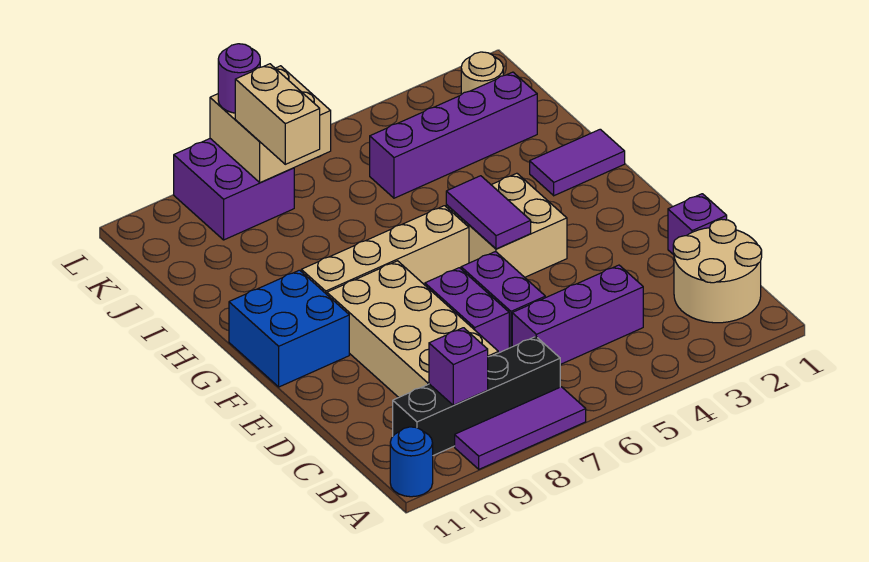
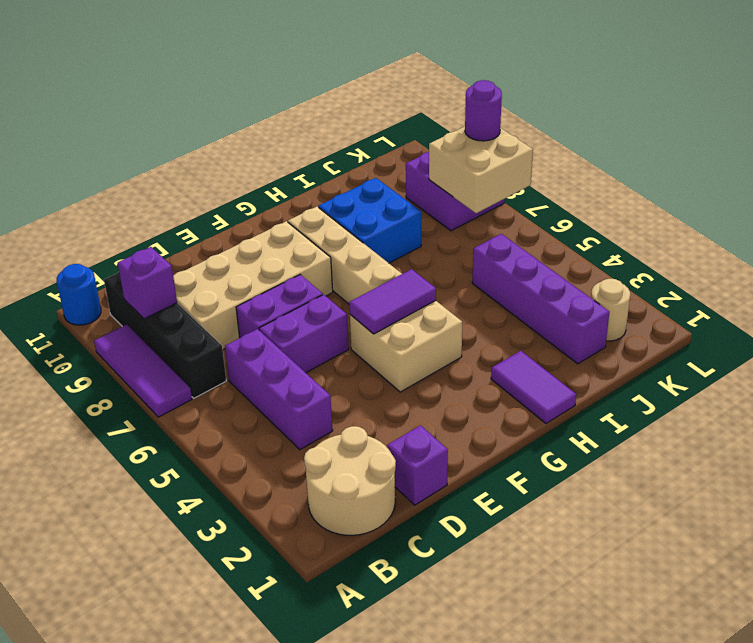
blue brick F10:G11 level 1 -> blue brick H8:I9 level 1
tan brick J8:K8 level 3 -> none

